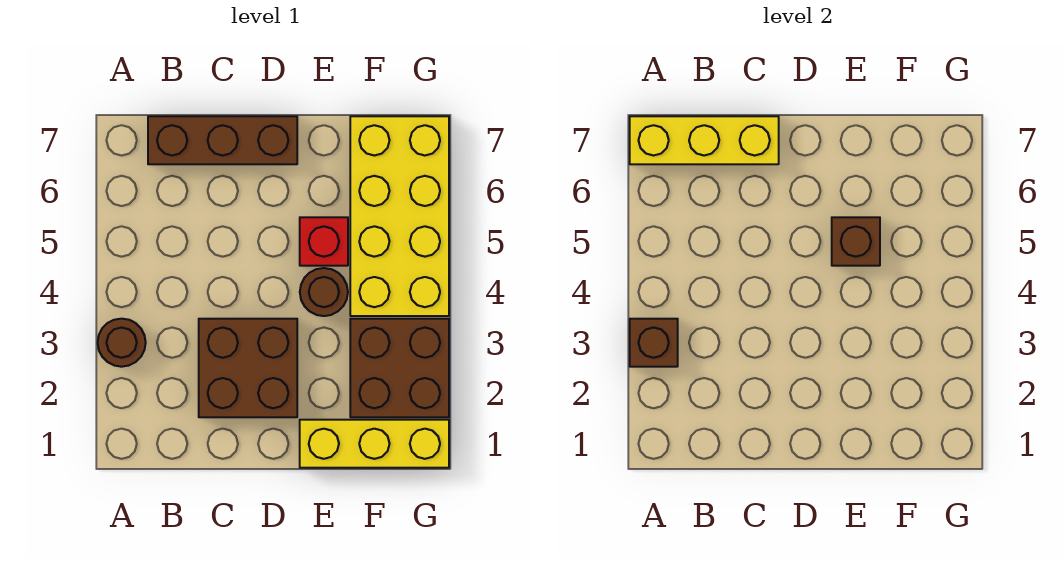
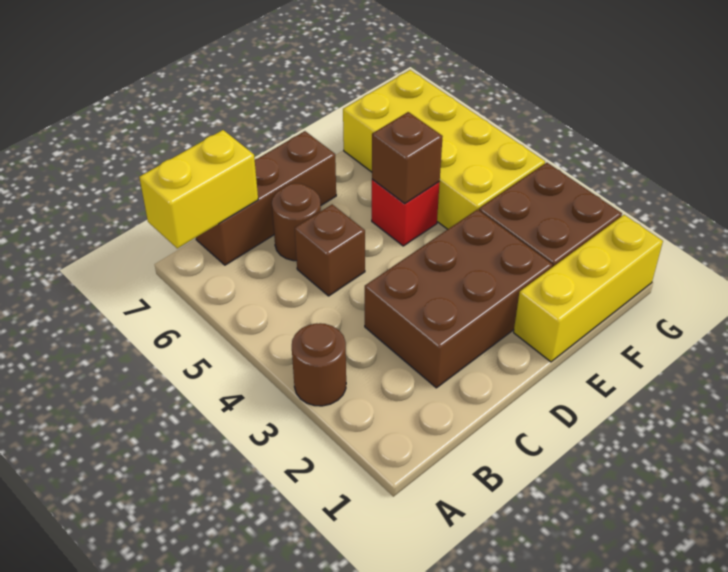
brown brick A3 level 2 -> brown brick C5 level 1
yellow brick A7:C7 level 2 -> yellow brick A7:B7 level 2
brown brick C2:D3 level 1 -> brown brick C2:E3 level 1
brown round brick E4 level 1 -> brown round brick C6 level 1

